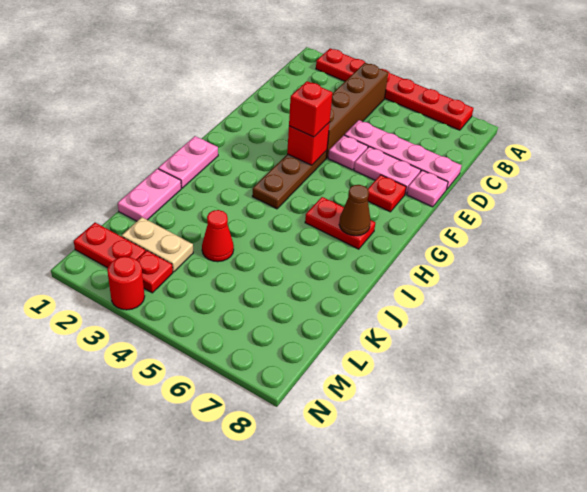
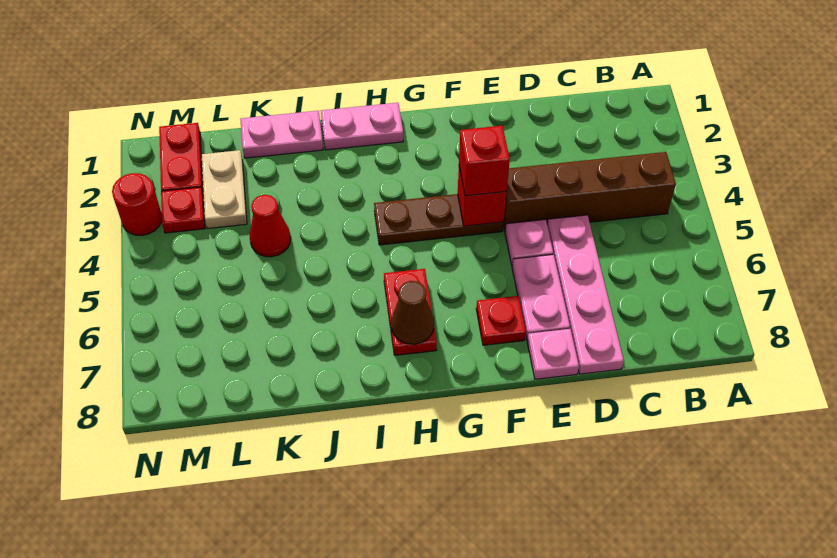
red plate A2:A7 level 1 -> none

